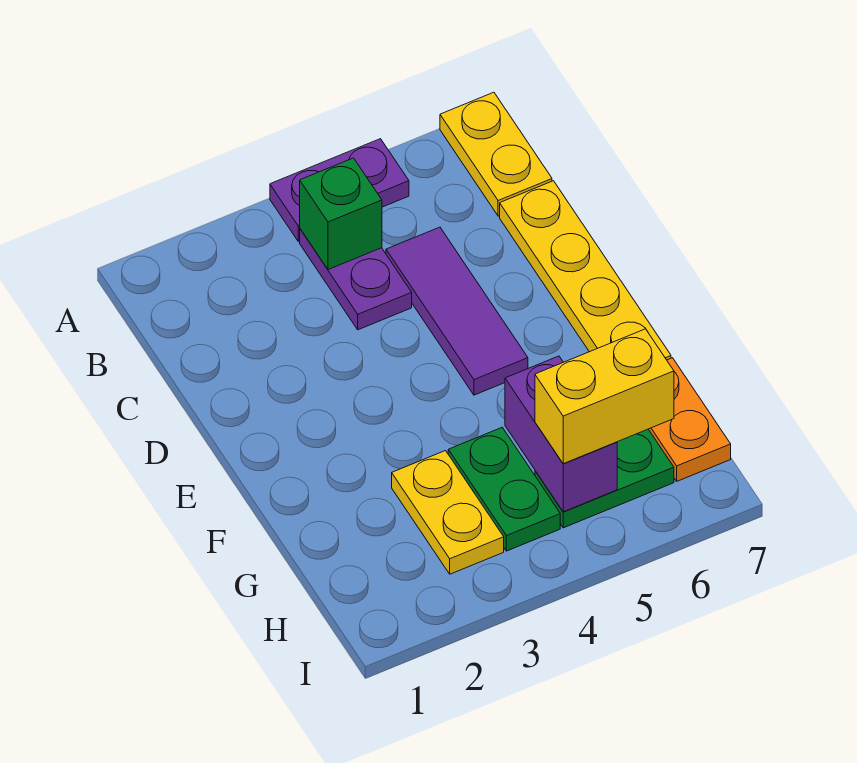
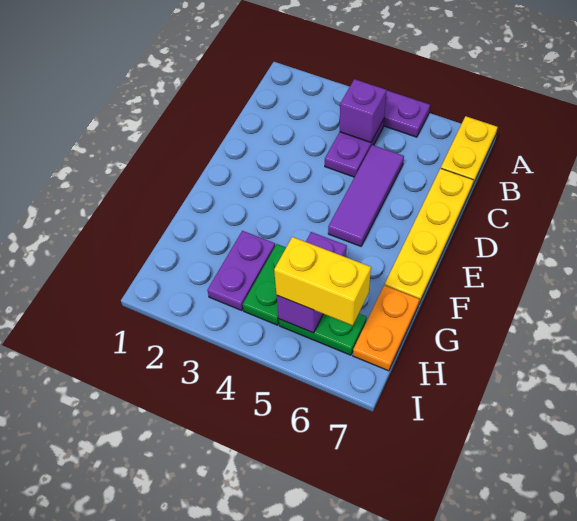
green brick B4 level 2 -> purple brick B4 level 2
yellow plate G3:H3 level 1 -> purple plate G3:H3 level 1

